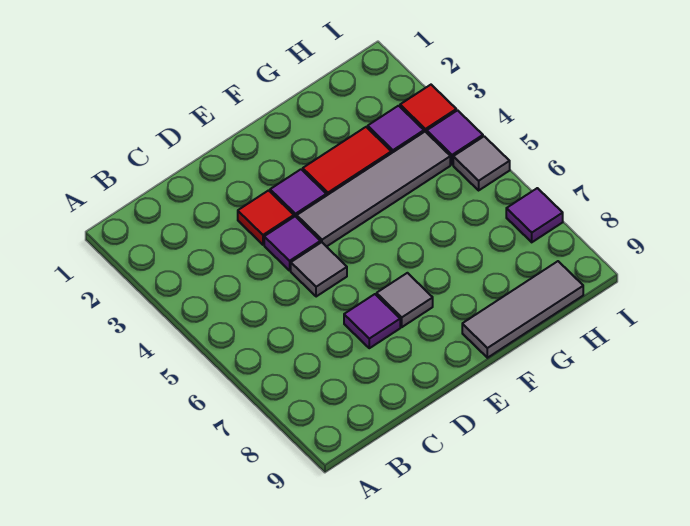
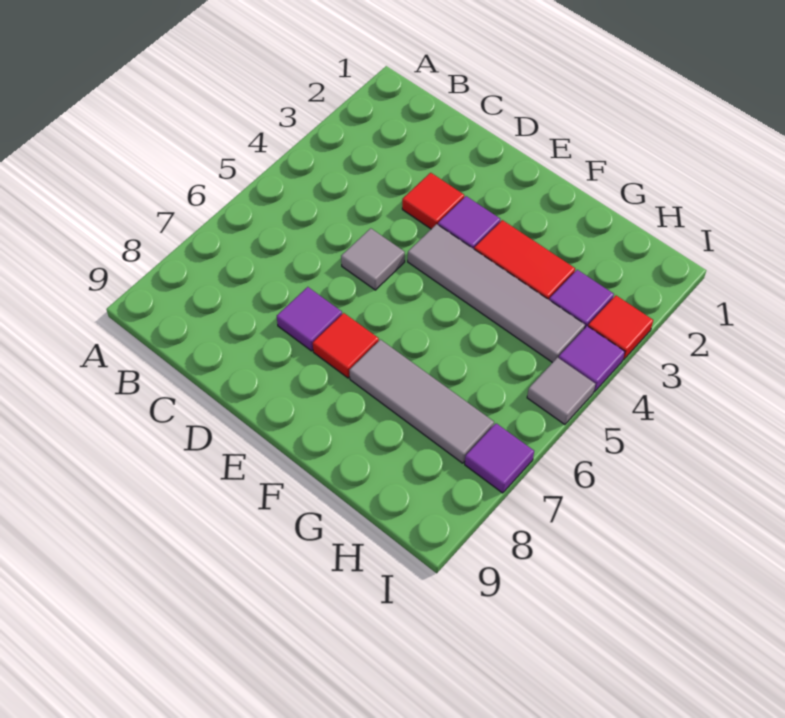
purple tile D4 level 1 -> none
grey tile E7 level 1 -> red tile E7 level 1
grey tile F9:H9 level 1 -> grey tile F7:H7 level 1

